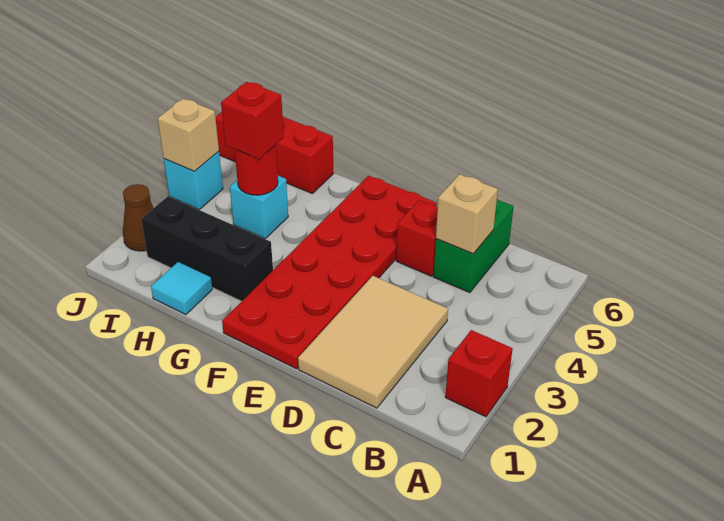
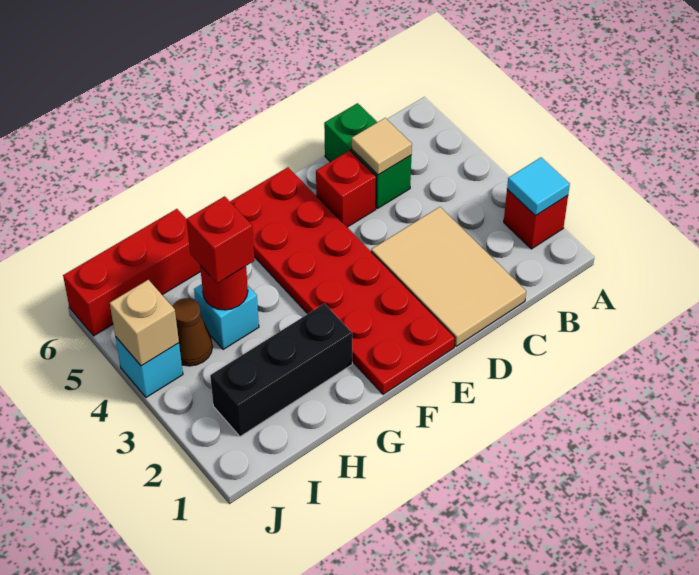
tan brick C5 level 2 -> tan tile C5 level 2
cyan tile H1 level 1 -> cyan tile A2 level 2
brown cone J2 level 1 -> brown cone I4 level 1

